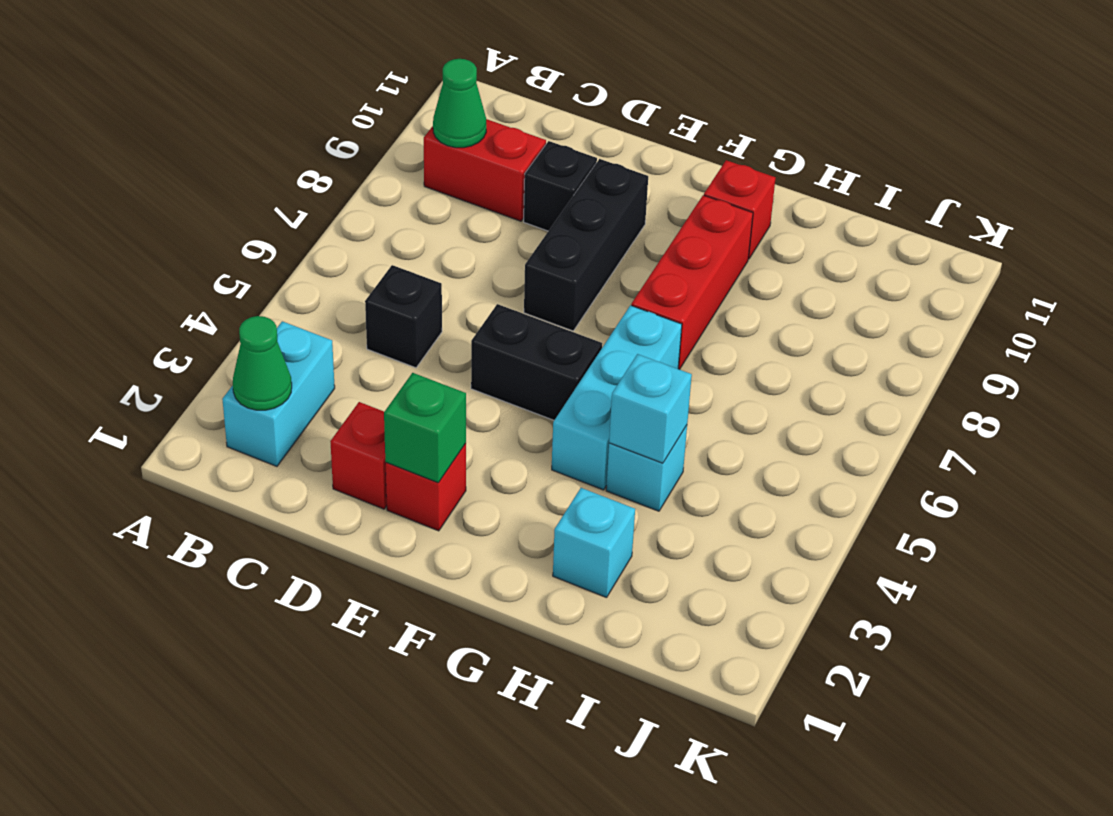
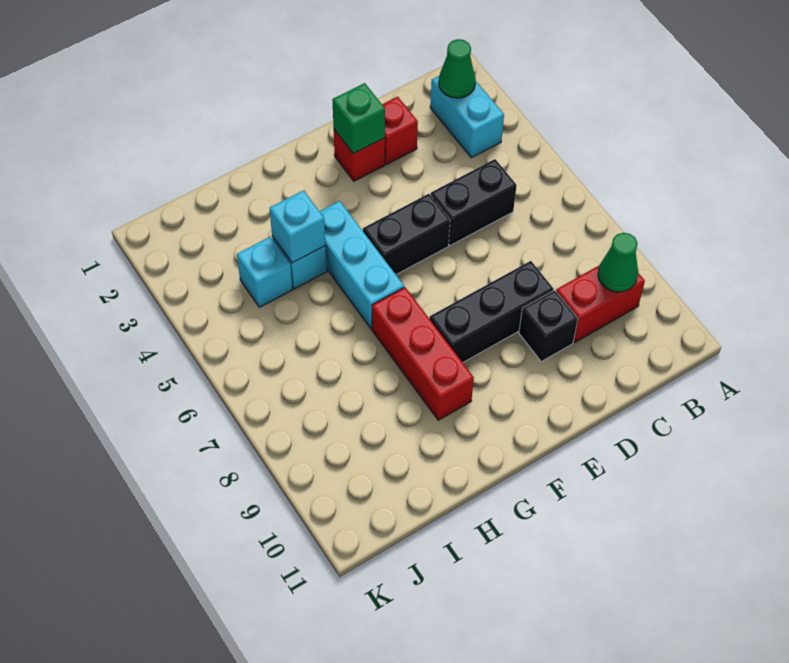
black brick C5 level 1 -> black brick C5:D5 level 1
black brick E7:E9 level 1 -> black brick D8:F8 level 1
red brick G10 level 1 -> none
cyan brick H2 level 1 -> cyan brick I4 level 1

